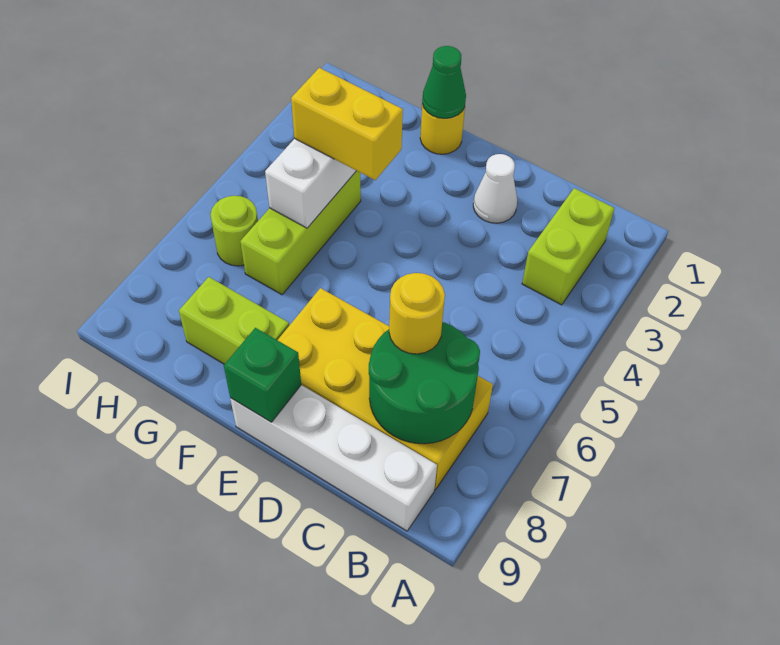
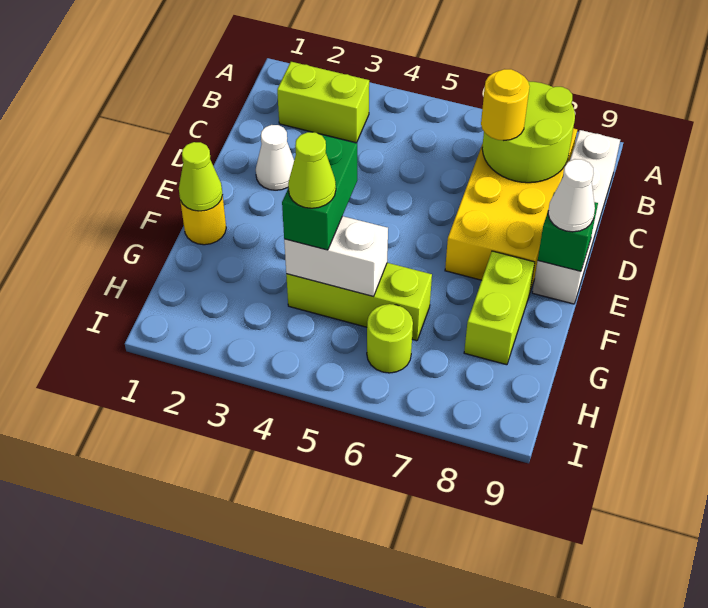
green round brick B7:C8 level 2 -> lime round brick B7:C8 level 2
none -> white cone E9 level 3
green cone F1 level 2 -> lime cone F1 level 2
yellow brick F4:G4 level 3 -> green brick F4:G4 level 3
none -> lime cone G4 level 4

